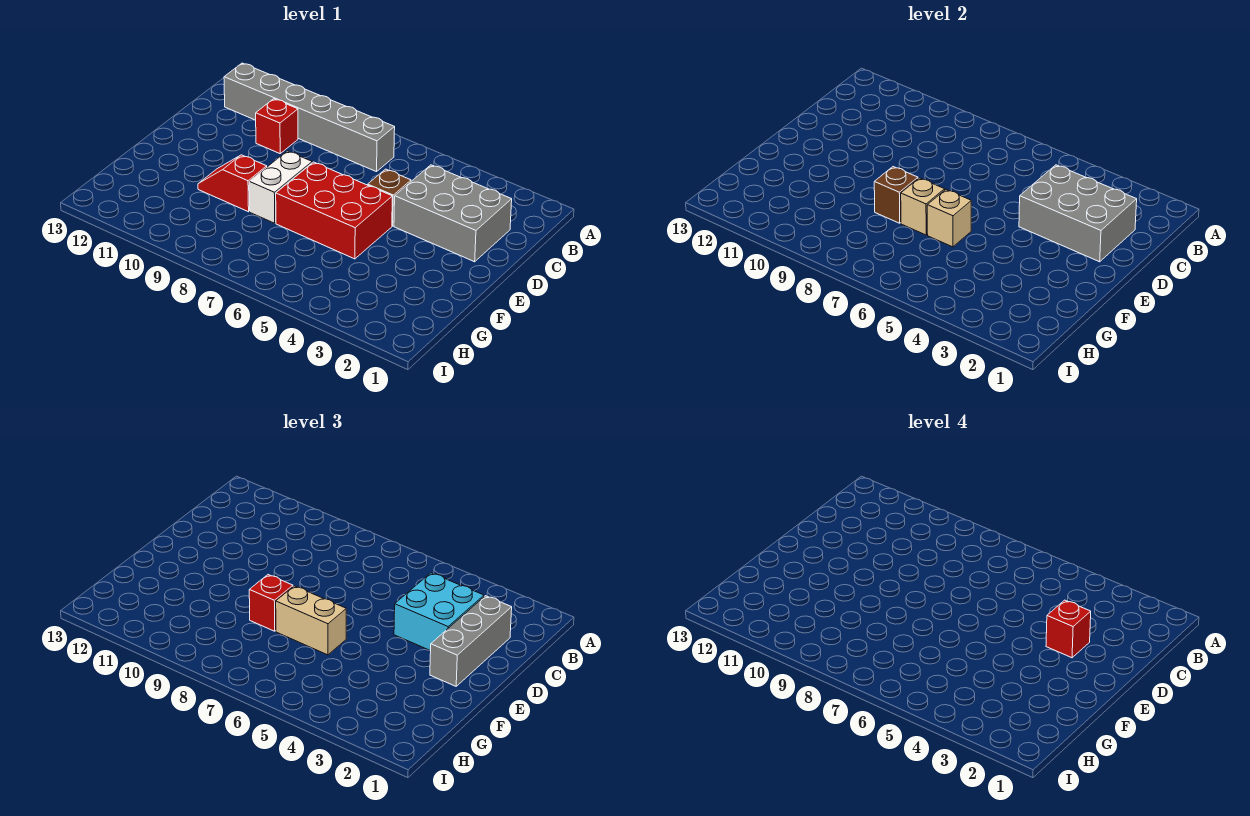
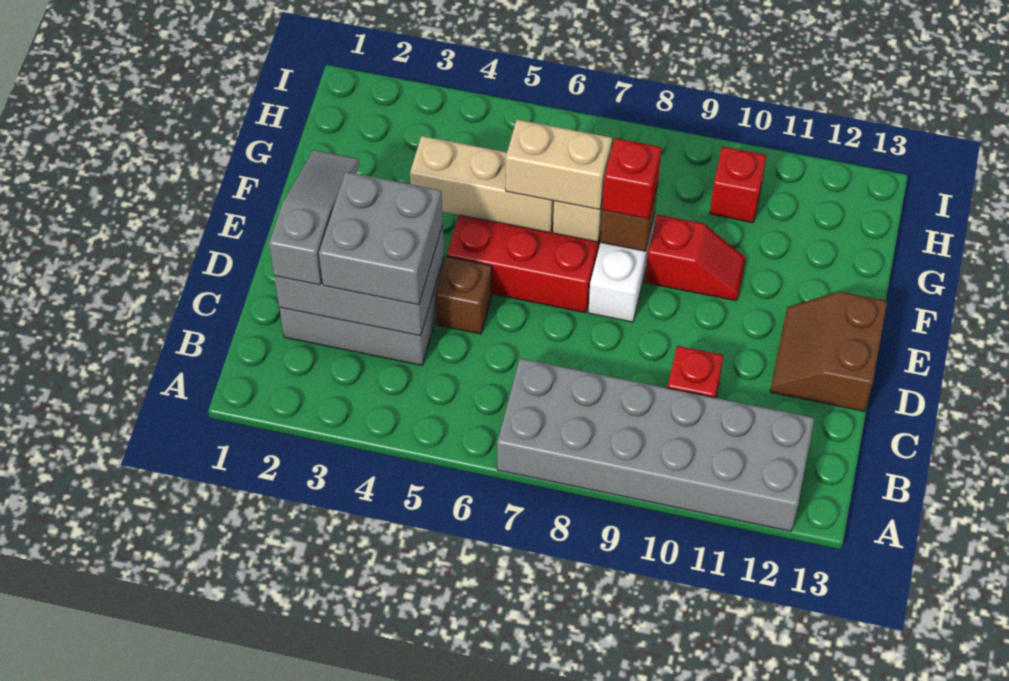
grey brick B7:B12 level 1 -> grey brick A7:B12 level 1
grey brick C2:E2 level 3 -> grey slope C2:E2 level 3 top C
cyan brick C3:D4 level 3 -> grey brick C3:D4 level 3
red brick D3 level 4 -> red brick H10 level 1
none -> brown slope D12:E13 level 1 top 13
tan brick F6 level 2 -> tan brick F4:F6 level 2

